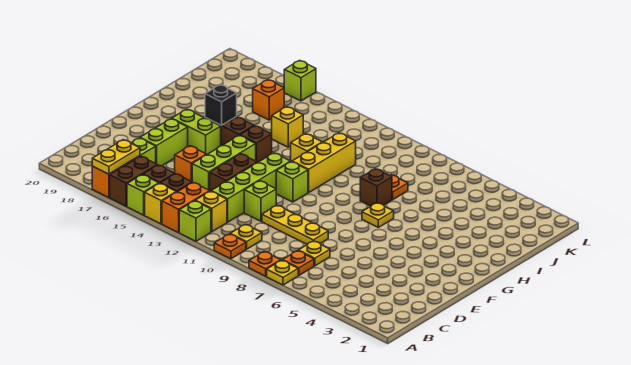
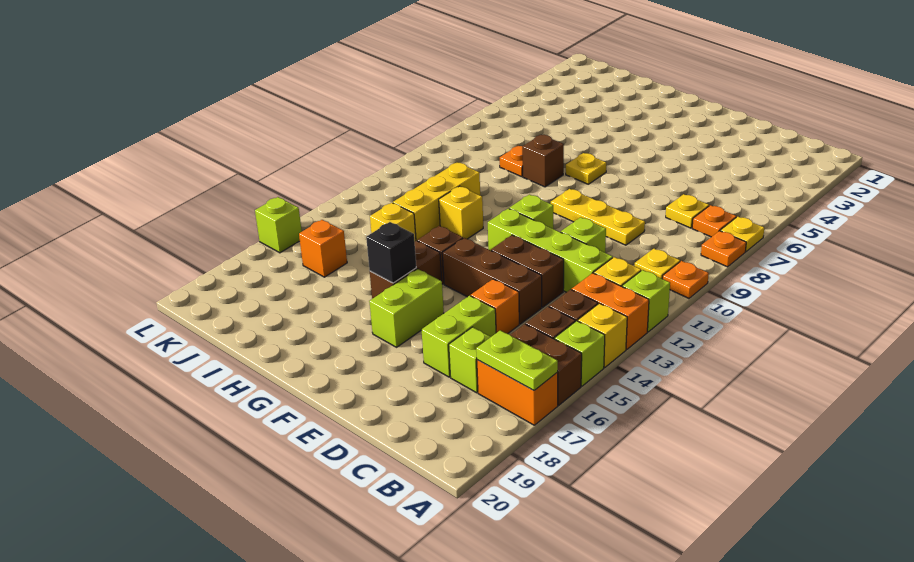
yellow plate A17:B17 level 2 -> lime plate A17:B17 level 2
yellow plate D8:D10 level 1 -> yellow plate D9:F9 level 1
lime brick D14:F14 level 1 -> brown brick D14:F14 level 1
lime brick D17:E17 level 1 -> lime brick D16:D17 level 1
yellow brick G11:I11 level 1 -> yellow brick I11:I13 level 1

